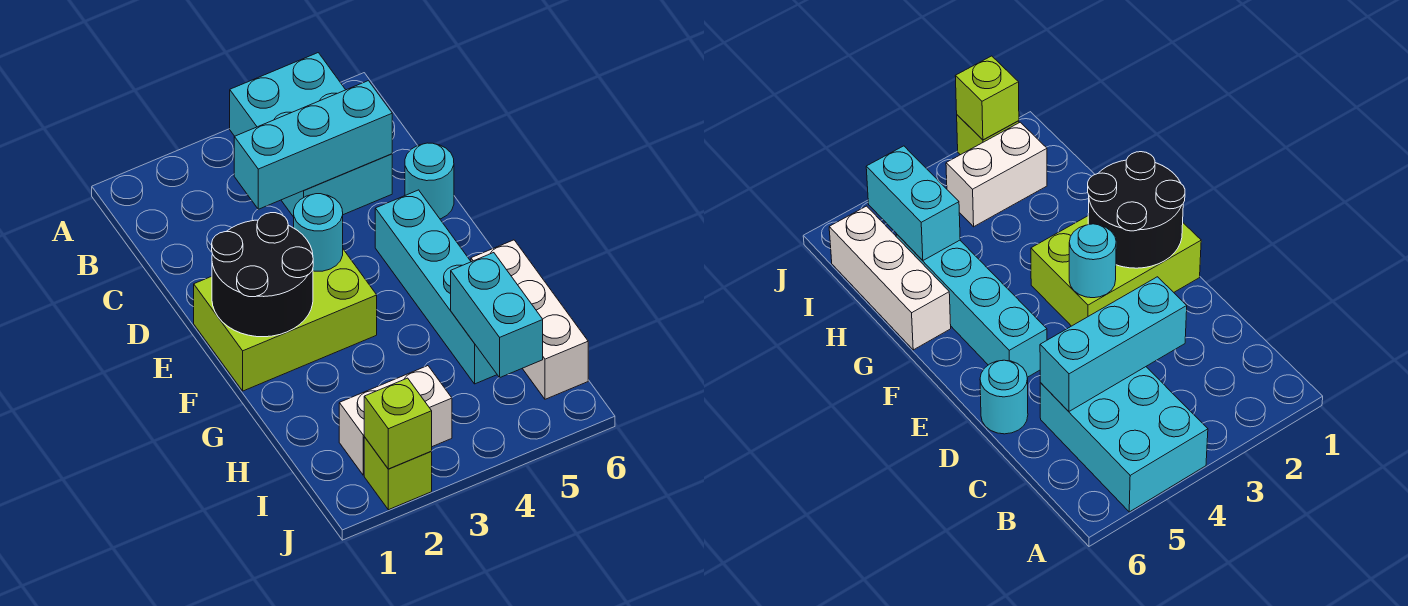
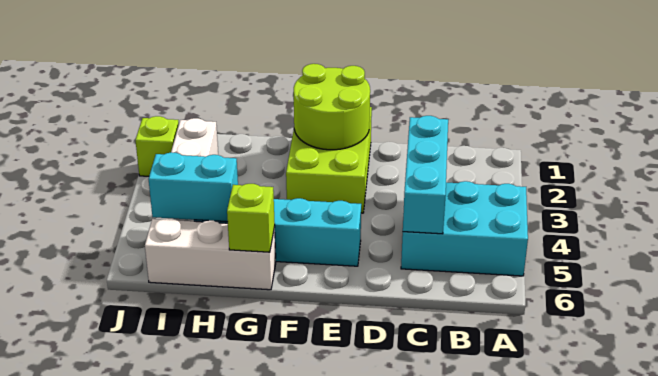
cyan round brick D6 level 1 -> none
black round brick E1:F2 level 2 -> lime round brick E1:F2 level 2
cyan round brick E3 level 2 -> none
lime brick J2 level 2 -> lime brick G6 level 2

